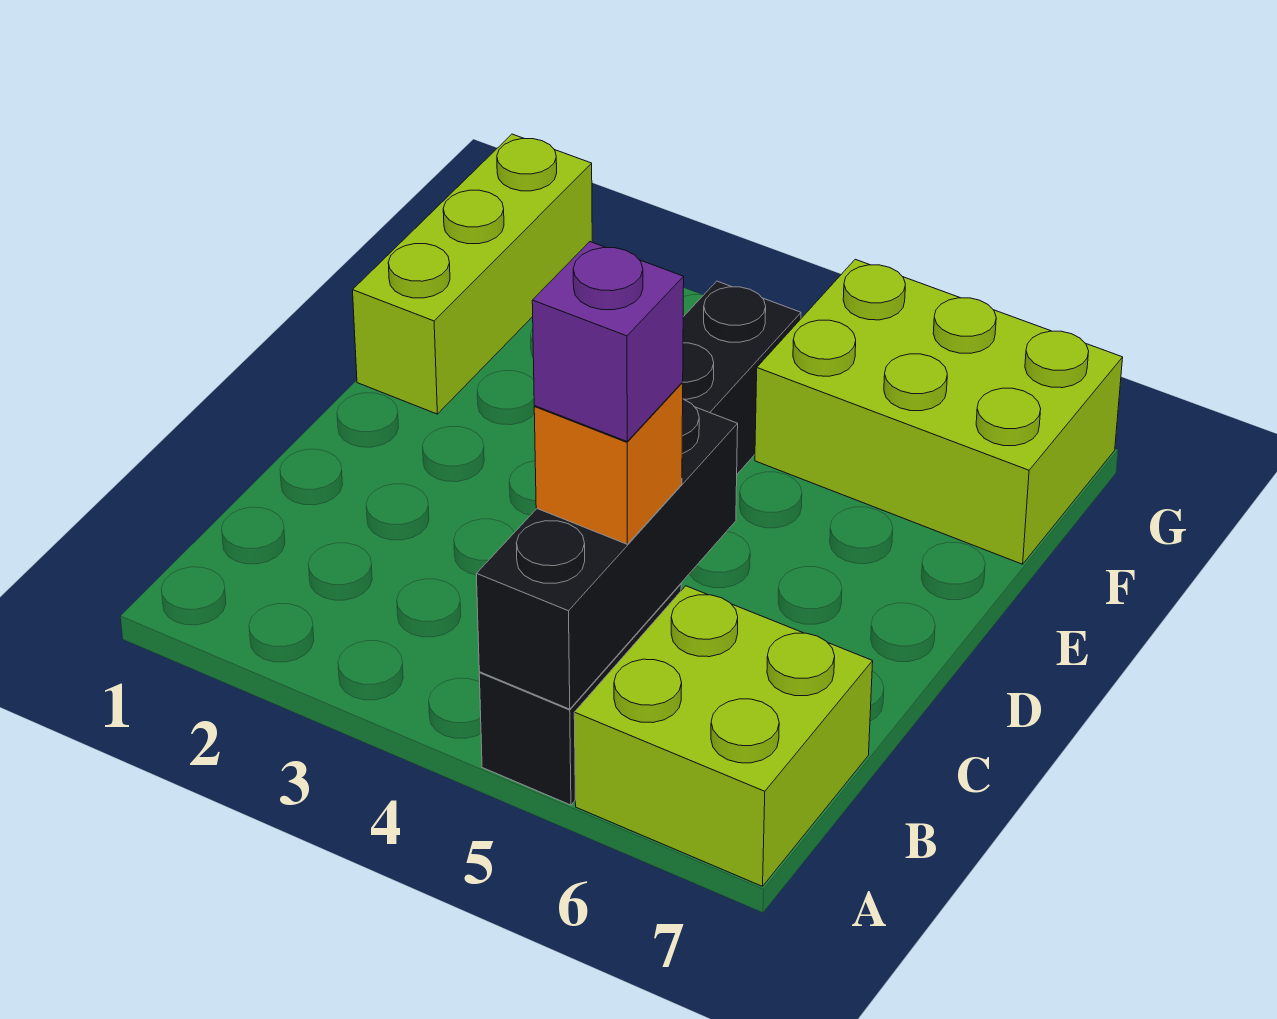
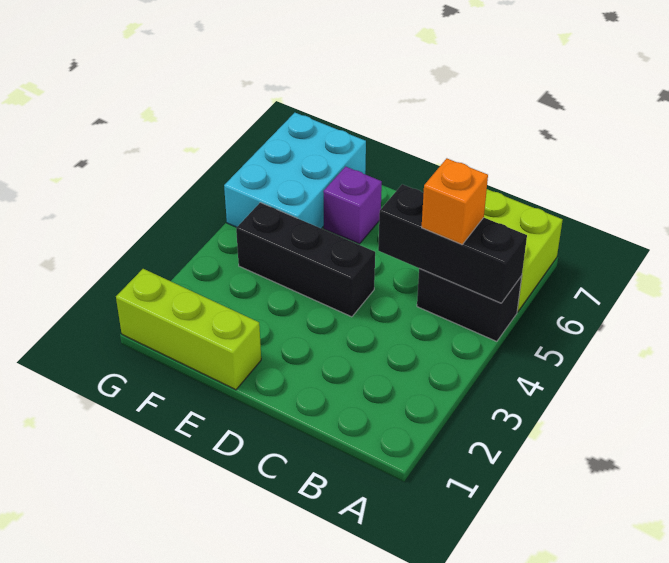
purple brick B5 level 4 -> purple brick E6 level 1
lime brick F5:G7 level 1 -> cyan brick F5:G7 level 1

